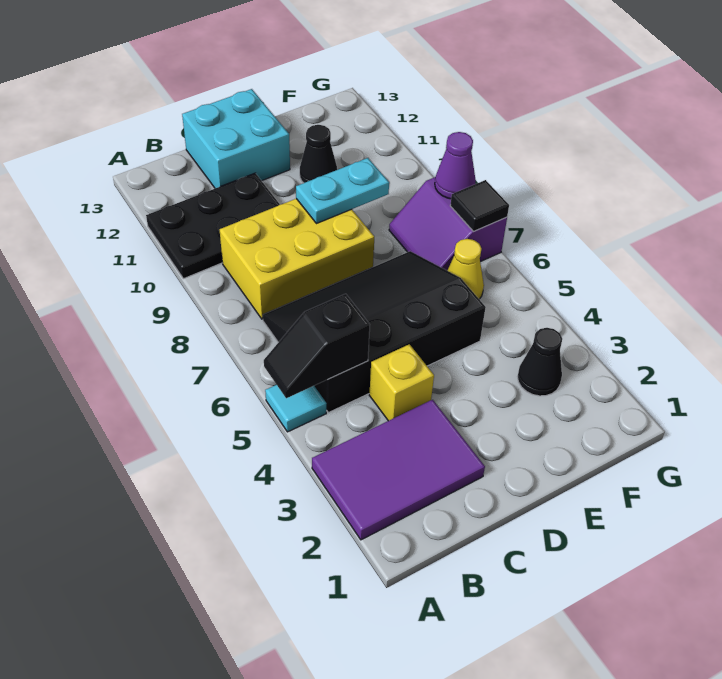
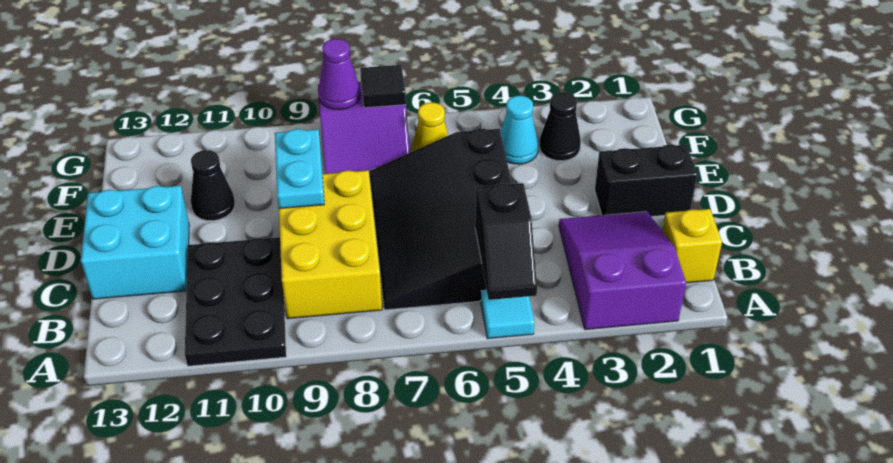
purple tile A2:C3 level 1 -> purple slope A2:C3 level 1 top A
yellow brick C4 level 1 -> yellow brick B1 level 1
none -> black brick D1:D2 level 1
none -> cyan cone F4 level 1

